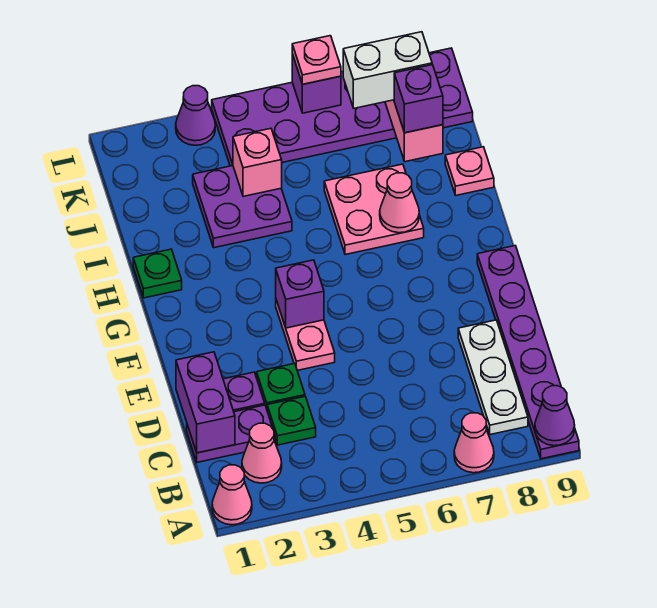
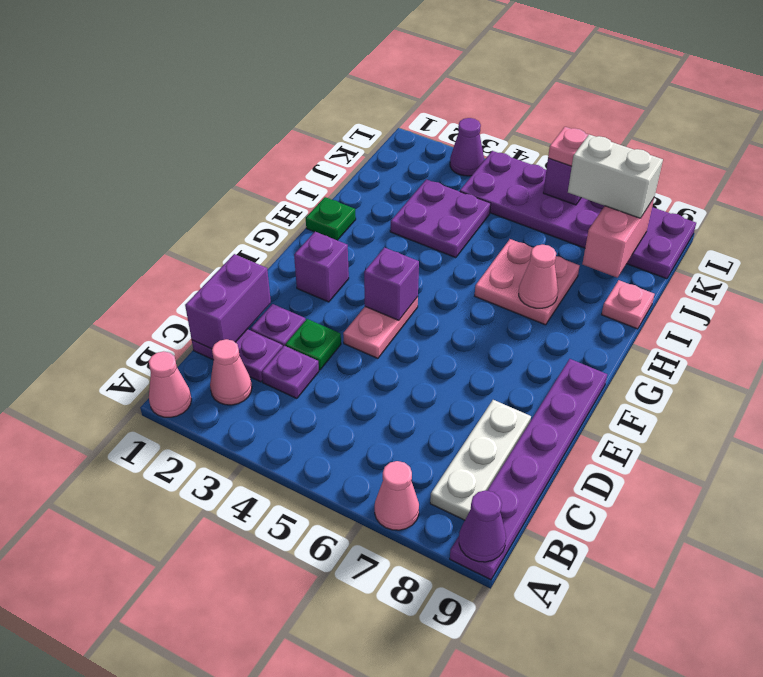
green plate C3 level 1 -> purple plate C3 level 1
pink brick J4 level 2 -> none
purple brick J8 level 3 -> purple brick F2 level 1

